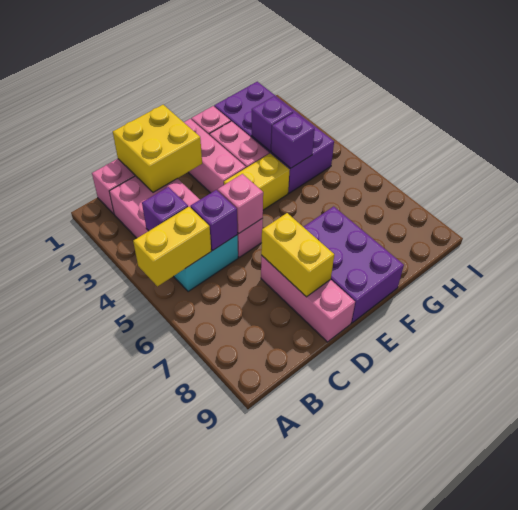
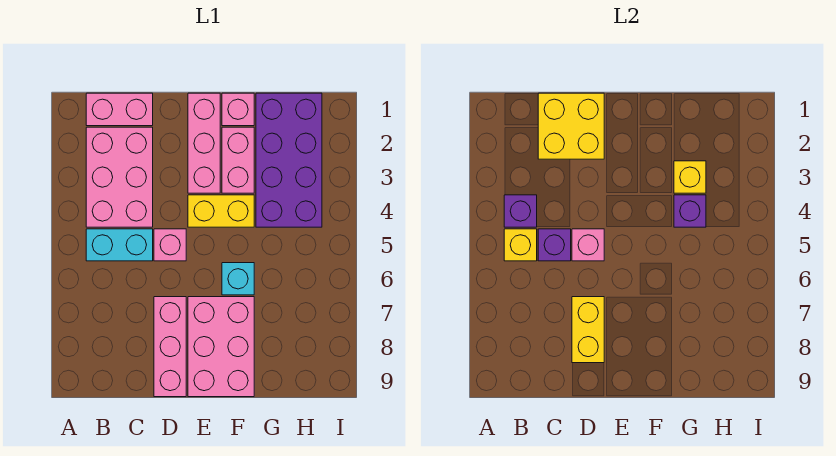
yellow brick A5:B5 level 2 -> yellow brick B5 level 2
purple brick E7:F9 level 1 -> pink brick E7:F9 level 1
none -> cyan brick F6 level 1
purple brick G3 level 2 -> yellow brick G3 level 2

